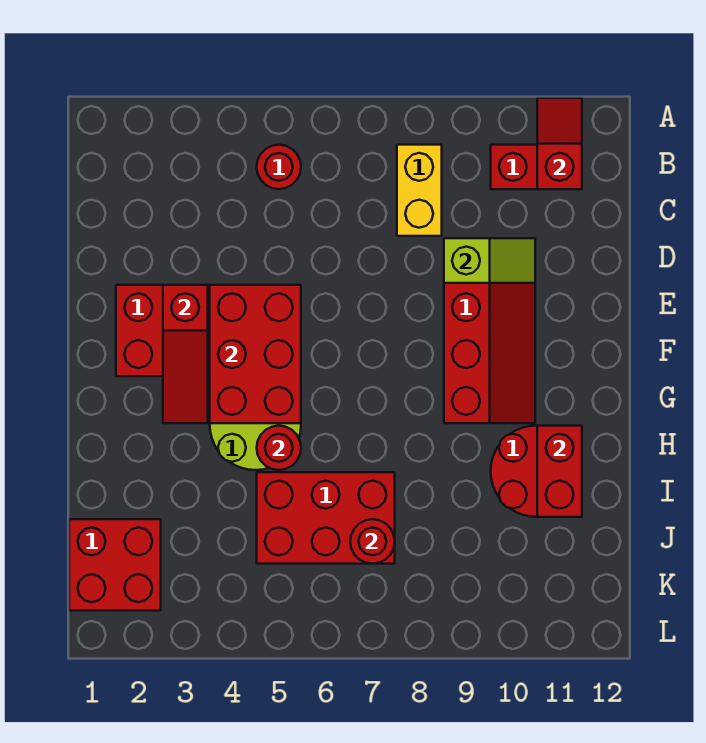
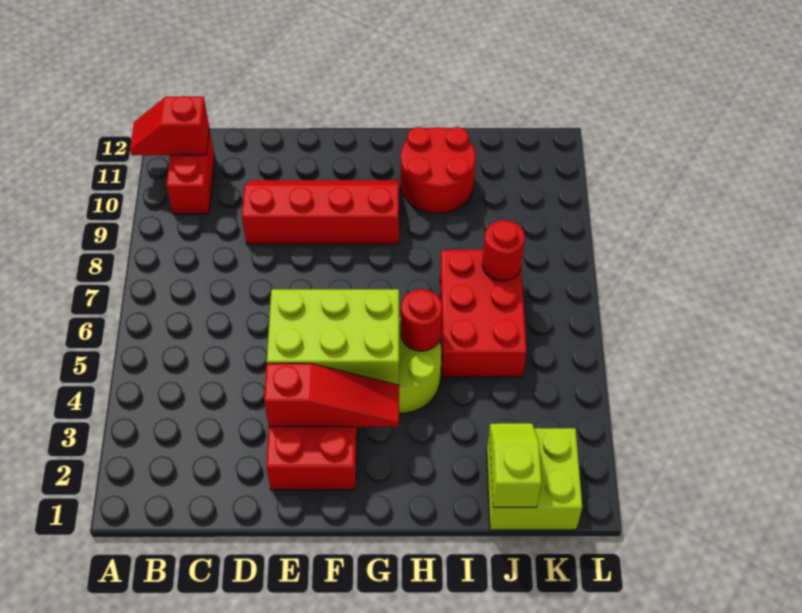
red round brick B5 level 1 -> none
yellow brick B8:C8 level 1 -> none
lime slope D9:D10 level 2 top 9 -> lime slope J1:J2 level 2 top 1
red brick E4:G5 level 2 -> lime brick E4:G5 level 2
red brick H11:I11 level 2 -> none
red brick J1:K2 level 1 -> lime brick J1:K2 level 1

